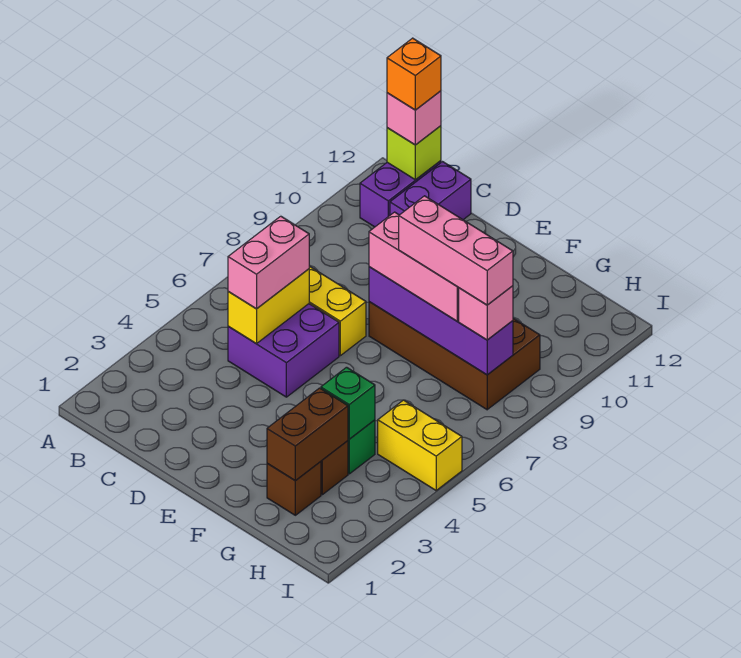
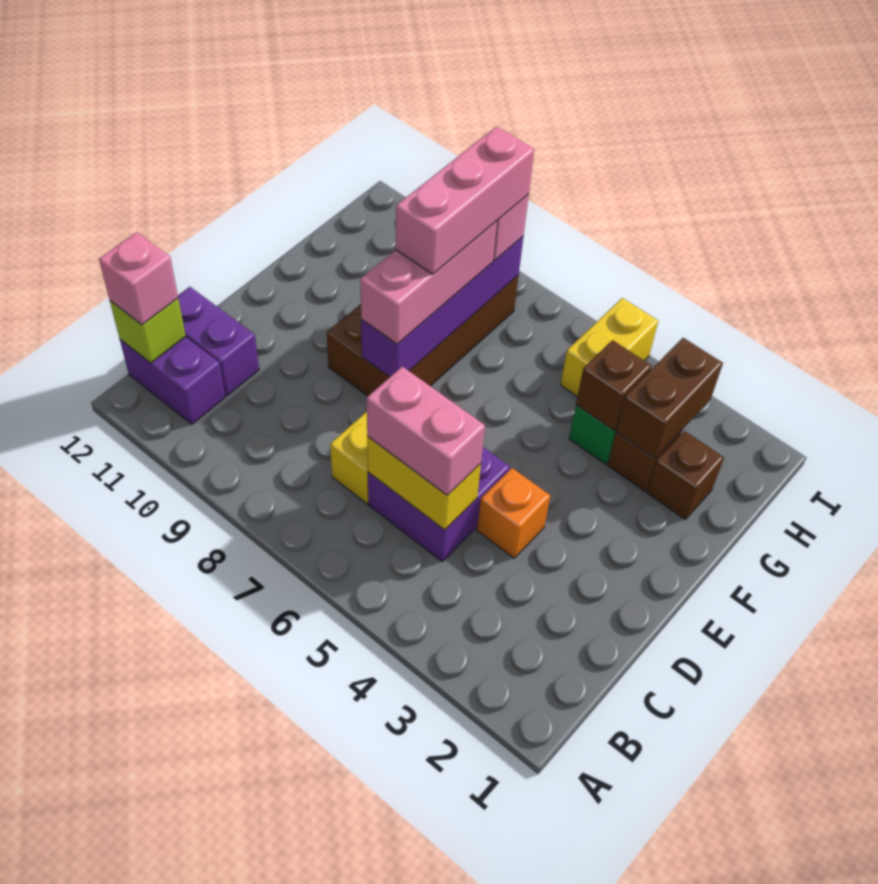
orange brick B12 level 4 -> orange brick D4 level 1
brown brick G2:G3 level 2 -> brown brick G3:H3 level 2
green brick G4 level 2 -> brown brick G4 level 2

